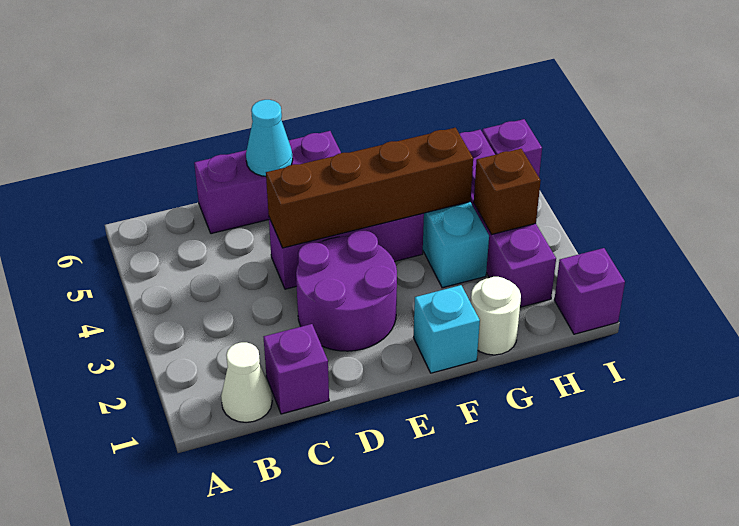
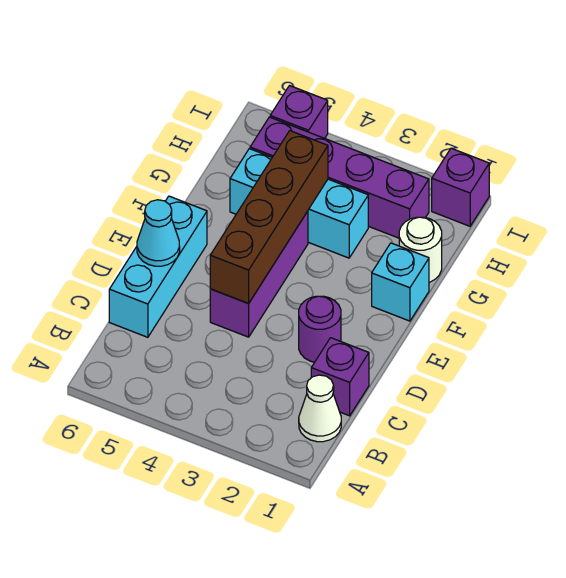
purple brick C6:E6 level 1 -> cyan brick C6:E6 level 1
purple round brick D2:E3 level 1 -> purple round brick D2 level 1
brown brick H3 level 2 -> none

